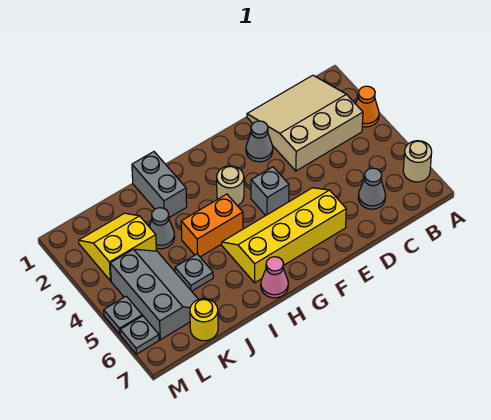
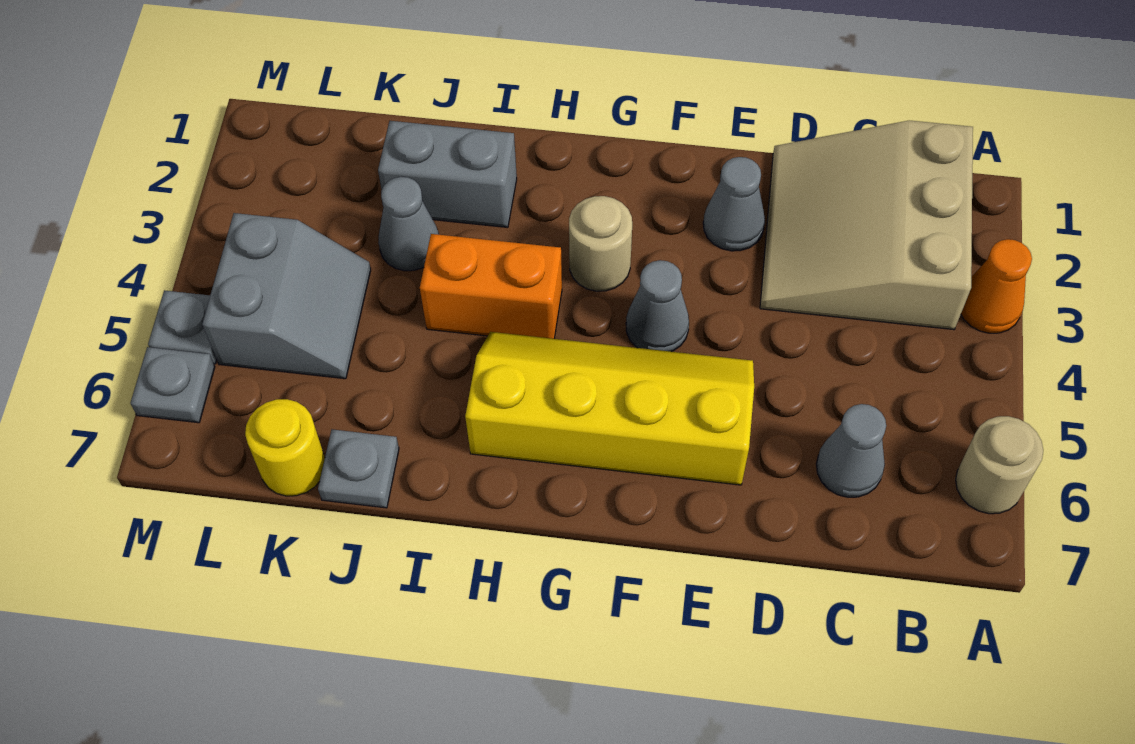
tan slope B1:D3 level 1 top 3 -> tan slope B1:D3 level 1 top B
grey brick F4 level 1 -> grey cone F4 level 1
pink cone H7 level 1 -> none
grey brick I1:I2 level 1 -> grey brick I2:J2 level 1
grey plate J5 level 1 -> grey plate J7 level 1
yellow slope K2:L3 level 1 top 3 -> none
grey slope K4:L6 level 1 top L -> grey slope K4:L5 level 1 top L

